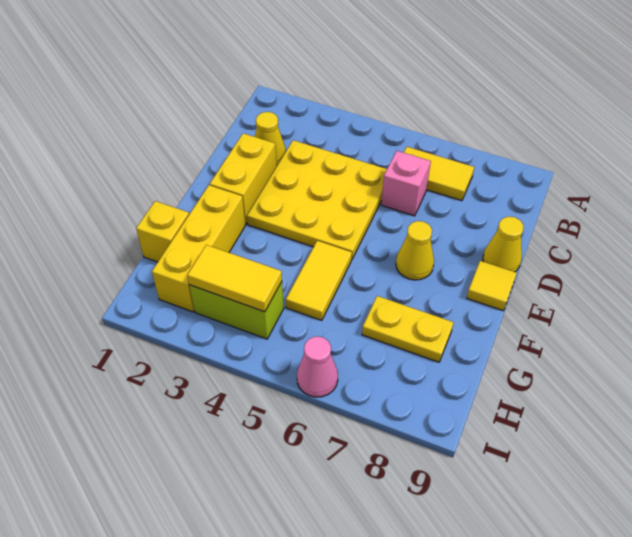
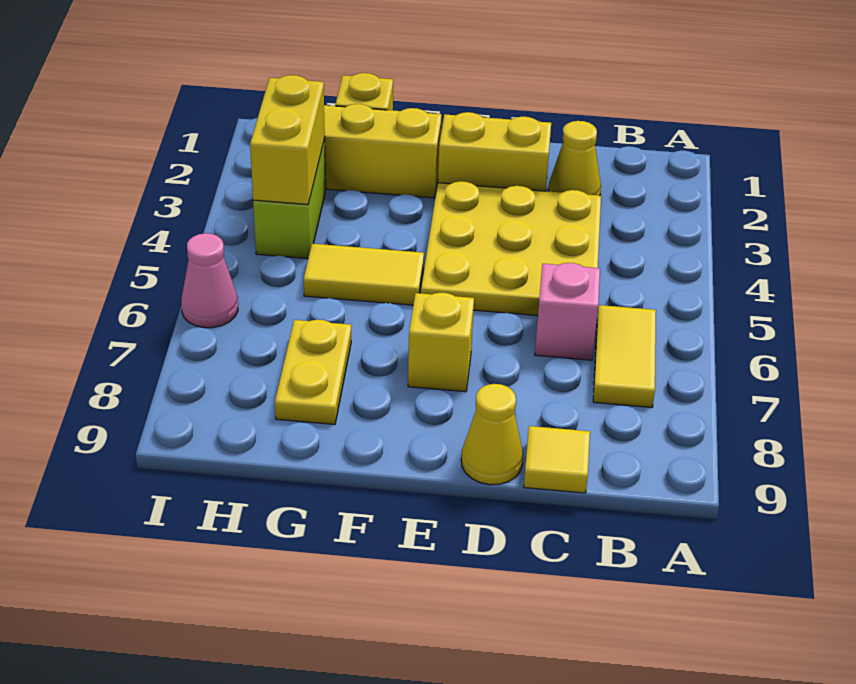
yellow cone E7 level 1 -> yellow brick E7 level 1
yellow tile E9 level 1 -> yellow tile C9 level 1
yellow tile H3:H4 level 2 -> yellow brick H3:H4 level 2

